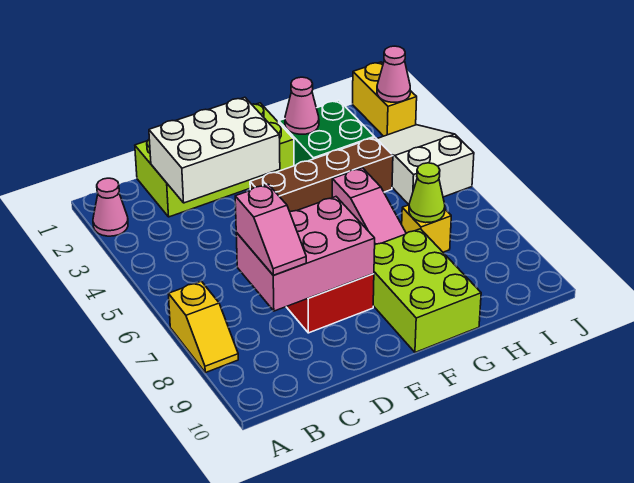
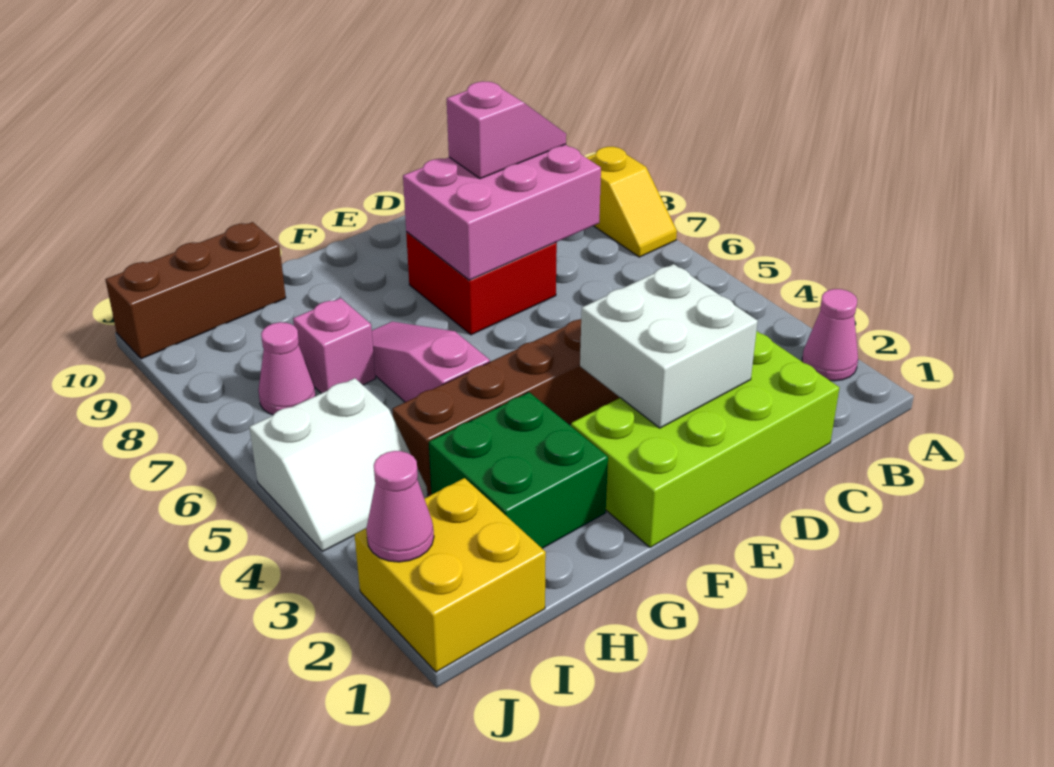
yellow slope A7:A8 level 1 top 7 -> yellow slope A7:A8 level 1 top 8
white brick C2:E3 level 2 -> white brick D2:E3 level 2
pink slope C7:C8 level 3 top 7 -> pink slope C8:D8 level 3 top D
lime brick F8:G10 level 1 -> none
pink cone G2 level 2 -> pink cone I7 level 1
yellow brick H7 level 1 -> pink brick H7 level 1
lime cone H7 level 2 -> none
none -> brown brick H10:J10 level 1
white slope I3:J5 level 1 top 5 -> white slope I4:J5 level 1 top 5
yellow brick J1:J2 level 1 -> yellow brick I1:J2 level 1

